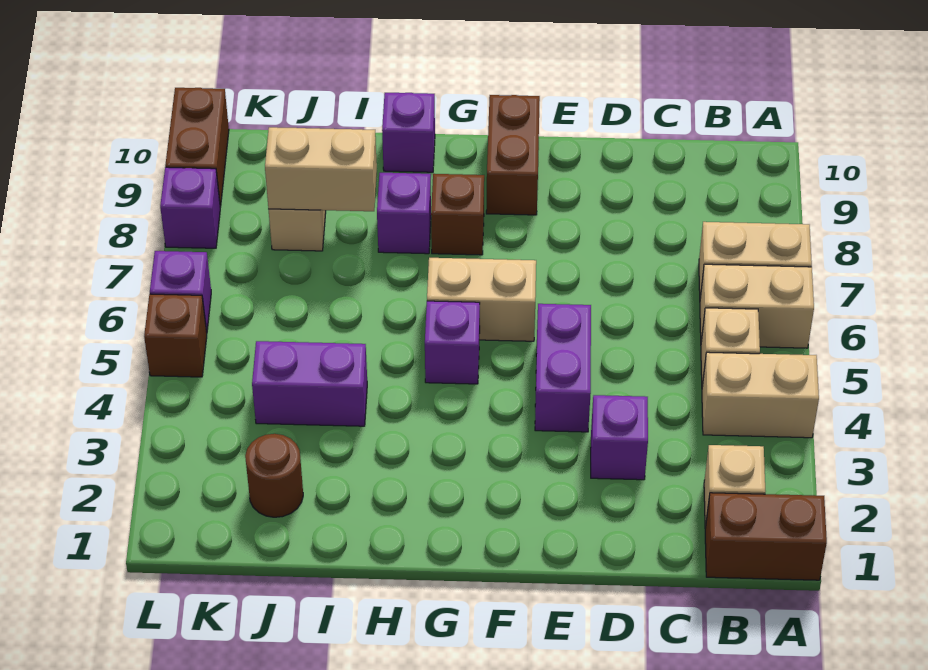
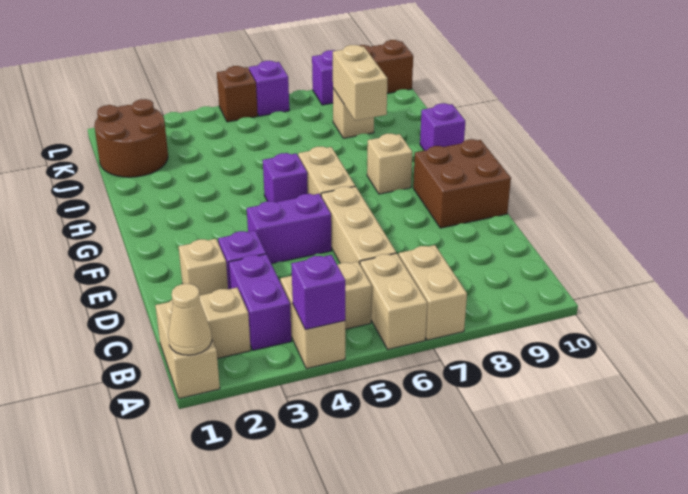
brown brick A1:B1 level 1 -> tan brick A1:B1 level 1
none -> tan cone A1 level 2
none -> tan brick C6:E6 level 1
none -> tan brick D2 level 1
brown brick F9:F10 level 1 -> brown brick E9:F10 level 1
brown brick G8 level 1 -> tan brick G8 level 1
purple brick H8 level 1 -> purple brick A4 level 2
purple brick I4:J4 level 1 -> purple brick B3:C3 level 1
brown round brick J2 level 1 -> brown round brick J1:K2 level 1

